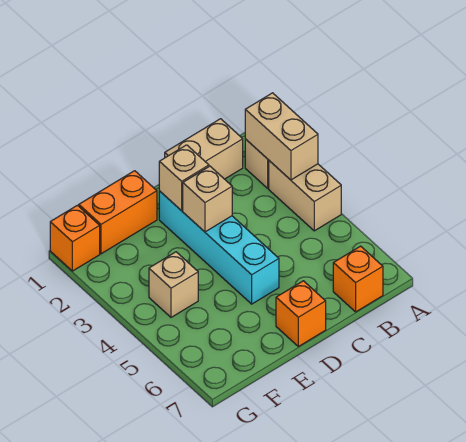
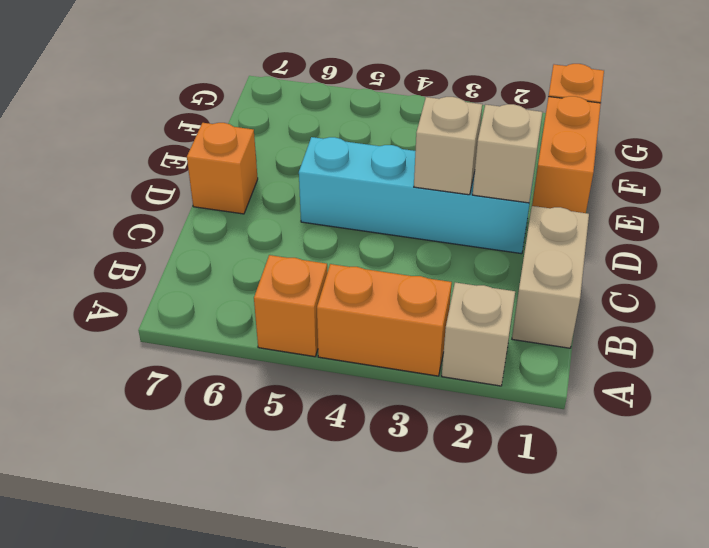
tan brick A2:A3 level 2 -> none
tan brick A3:A4 level 1 -> orange brick A3:A4 level 1
orange brick B7 level 1 -> orange brick A5 level 1
tan brick F4 level 1 -> none

